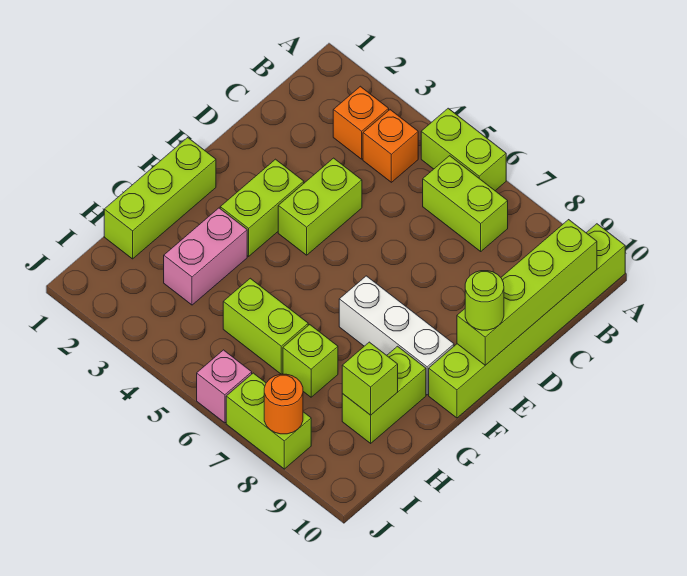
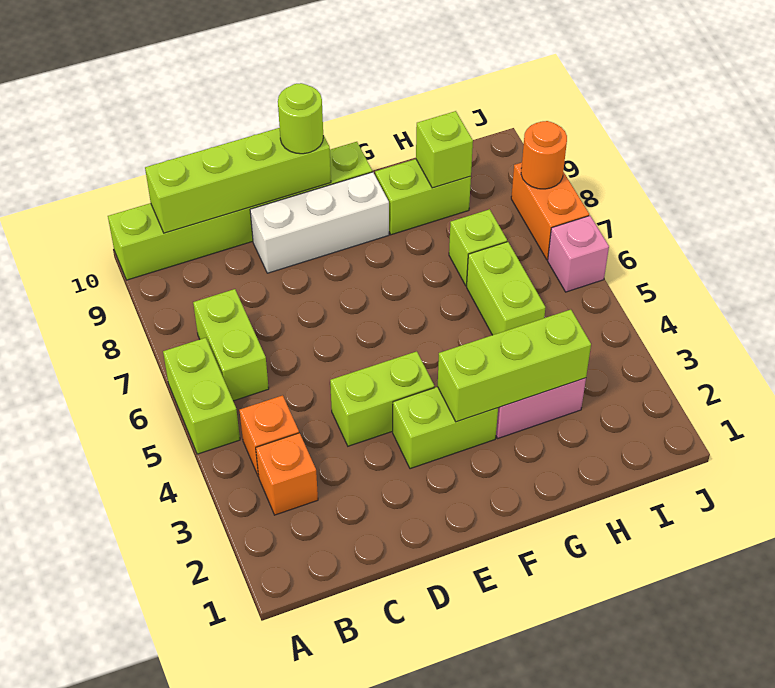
lime brick F1:H1 level 1 -> lime brick F3:H3 level 2
white brick F7:F9 level 1 -> white brick D9:F9 level 1
lime brick J7:J8 level 1 -> orange brick J7:J8 level 1

